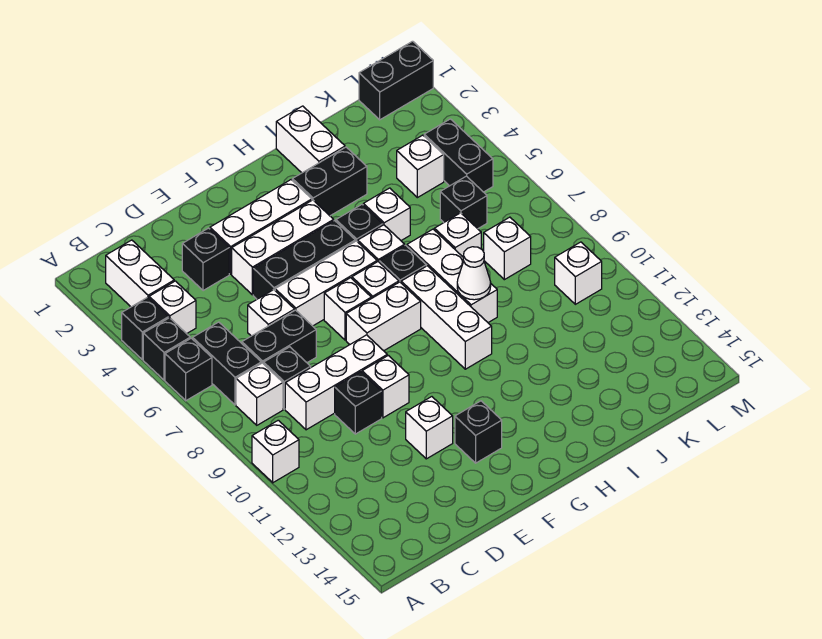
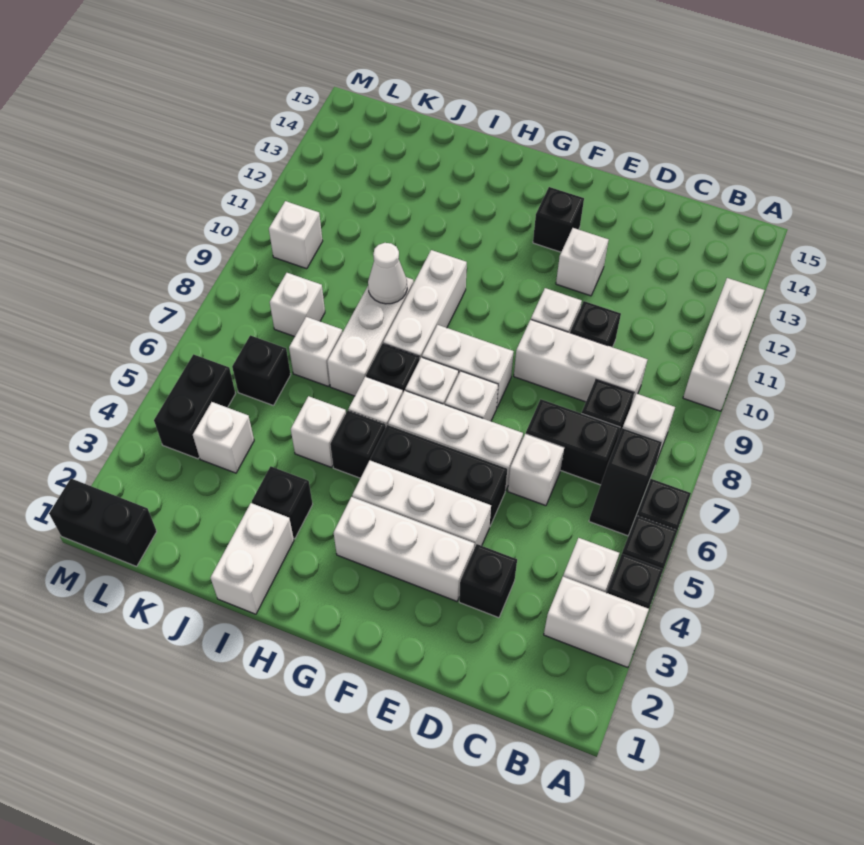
white brick A10 level 1 -> white brick A10:A12 level 1
white brick B2:B3 level 1 -> white brick A3:B3 level 1
black brick B6:B7 level 1 -> black slope B6:B7 level 1 top 7
black brick H3:I3 level 1 -> black brick I3 level 1

